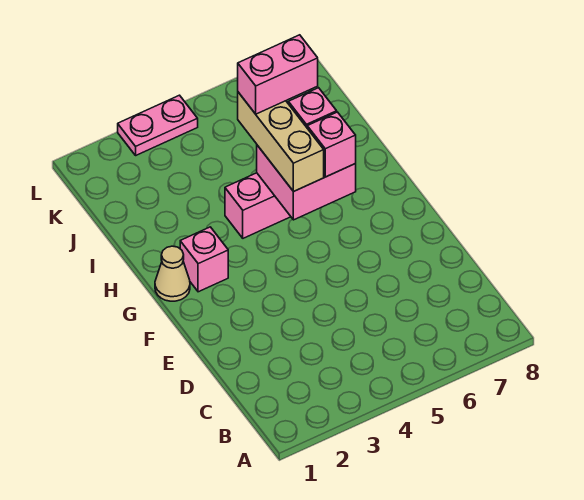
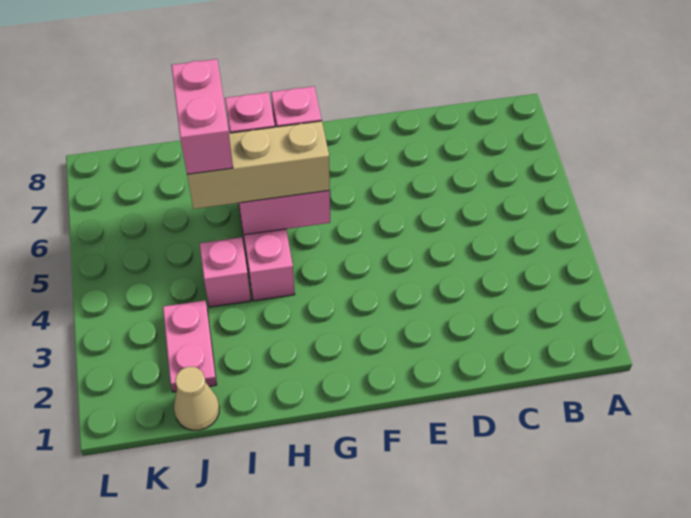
tan cone G1 level 1 -> tan cone J1 level 1
pink brick G2 level 1 -> pink brick I4 level 1
pink plate L3:L4 level 1 -> pink plate J2:J3 level 1

